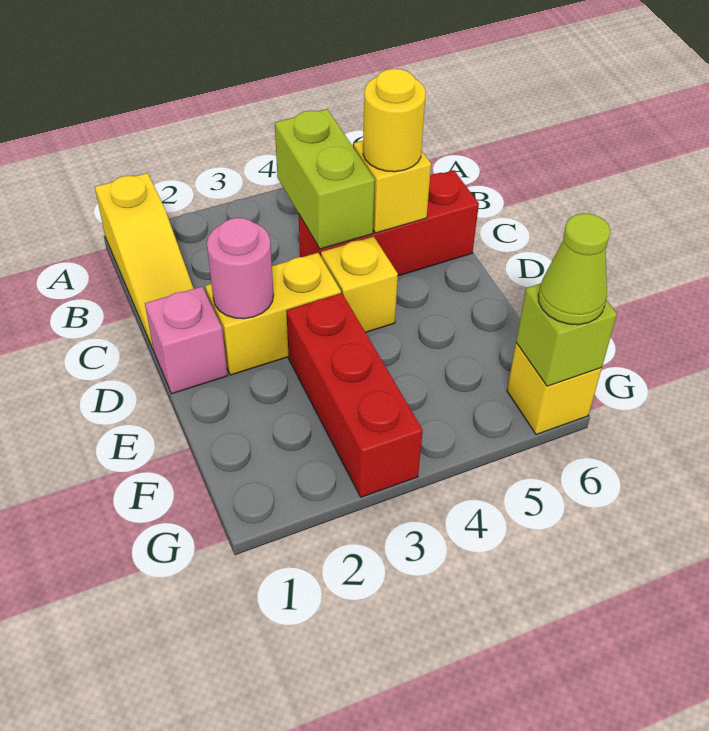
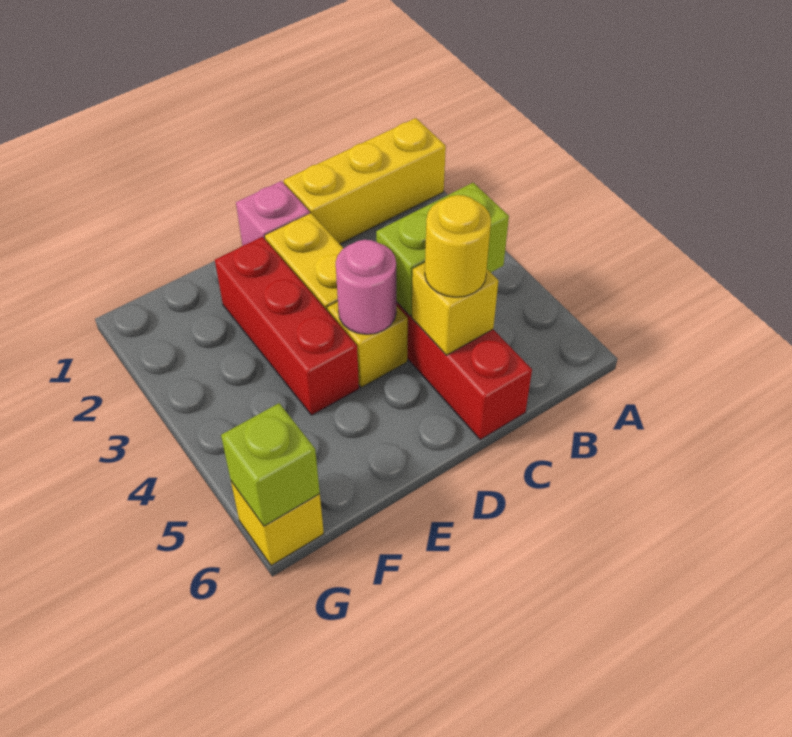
yellow slope A1:C1 level 1 top A -> yellow brick A1:C1 level 1
pink round brick D2 level 2 -> pink round brick D4 level 2
red brick E3:G3 level 1 -> red brick E2:E4 level 1
lime cone G6 level 3 -> none

